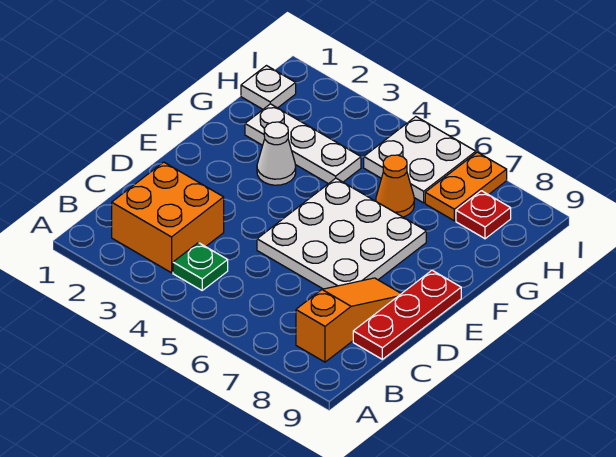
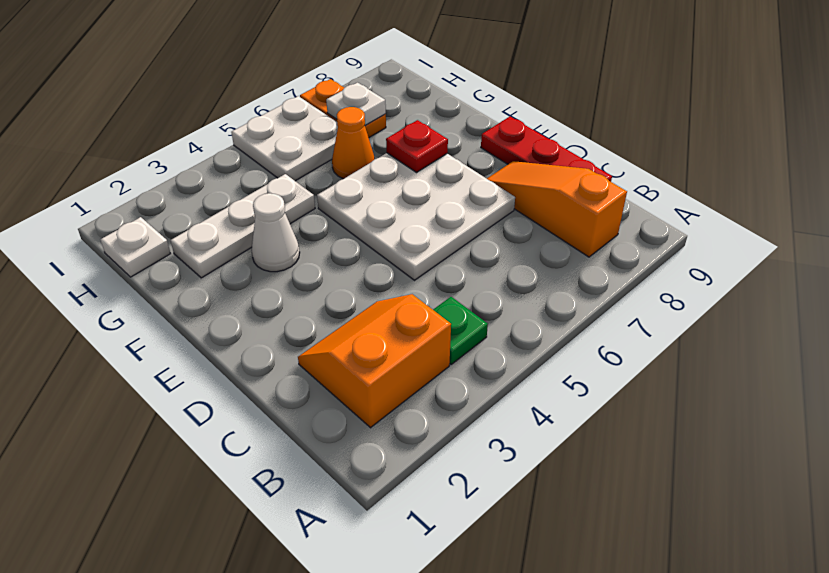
orange brick B2:C3 level 1 -> orange slope B2:C3 level 1 top B
none -> white plate H7 level 2
red plate H8 level 1 -> red plate F7 level 2

